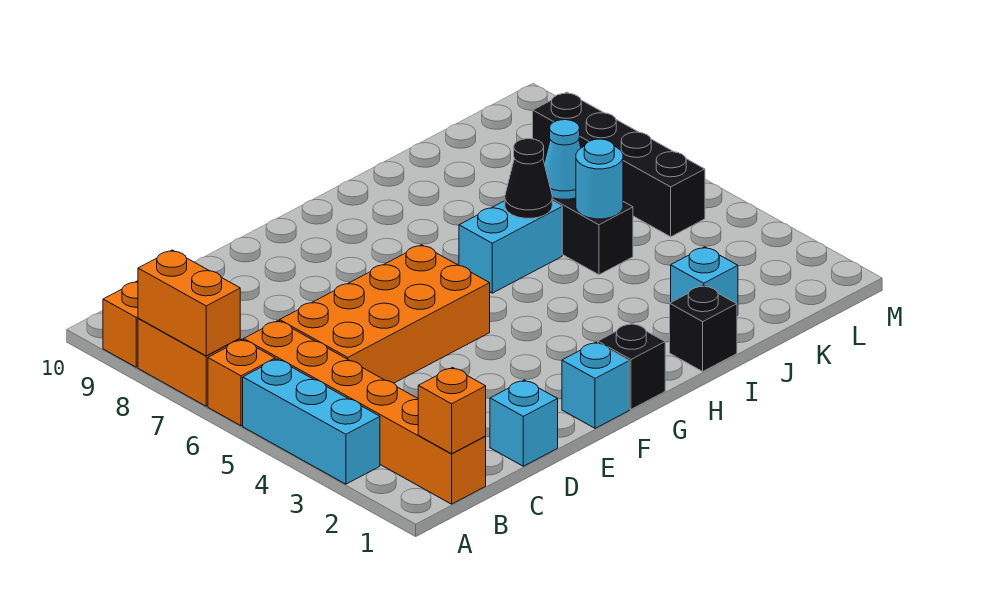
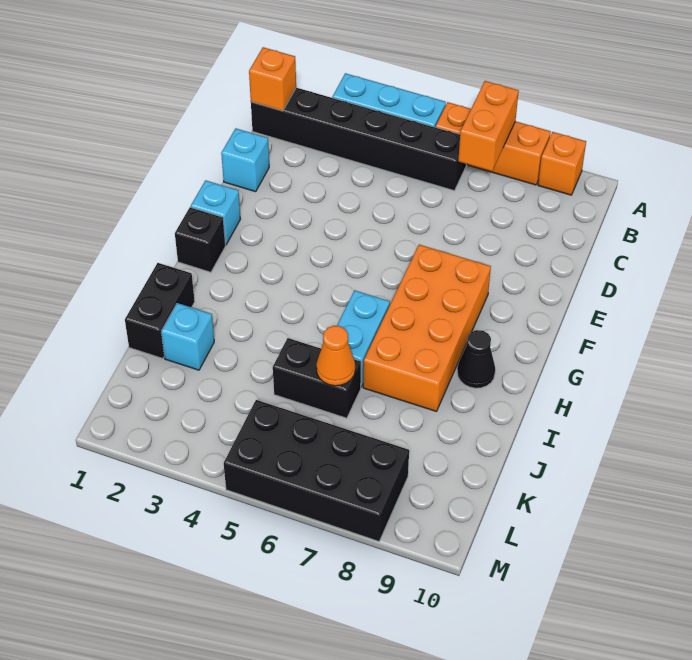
orange brick A7:A8 level 2 -> orange brick A7:B7 level 2
orange brick B1:B6 level 1 -> black brick B1:B6 level 1
orange brick C5:F6 level 1 -> orange brick F7:I8 level 1
black brick I1 level 1 -> black brick I1:J1 level 1
black cone I6 level 2 -> black cone H9 level 1
cyan round brick J5 level 2 -> none
cyan cone J6 level 2 -> orange cone J6 level 2
black brick L5:L8 level 1 -> black brick L5:M8 level 1

